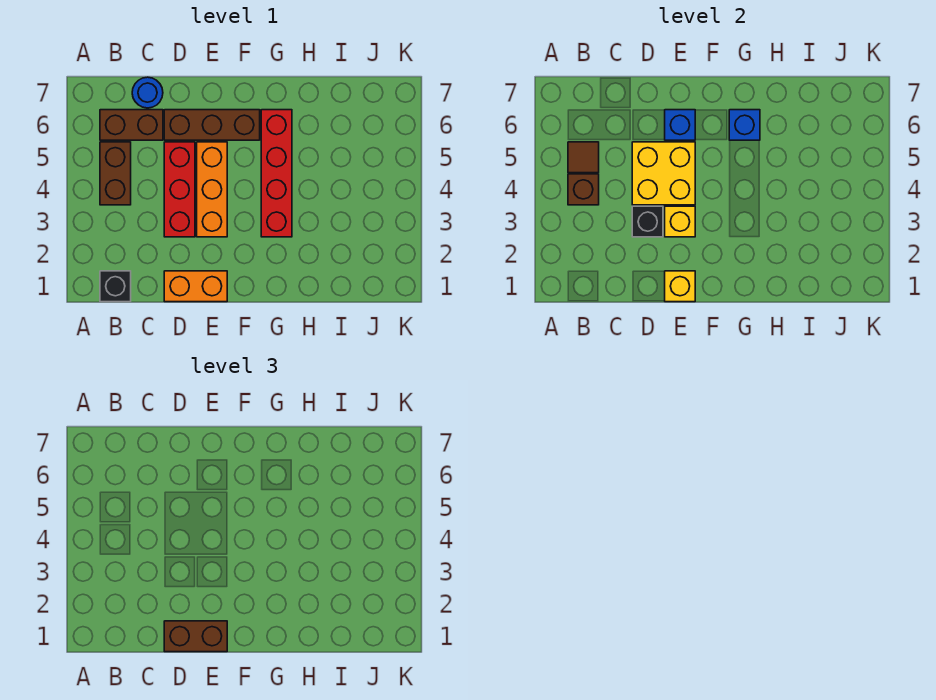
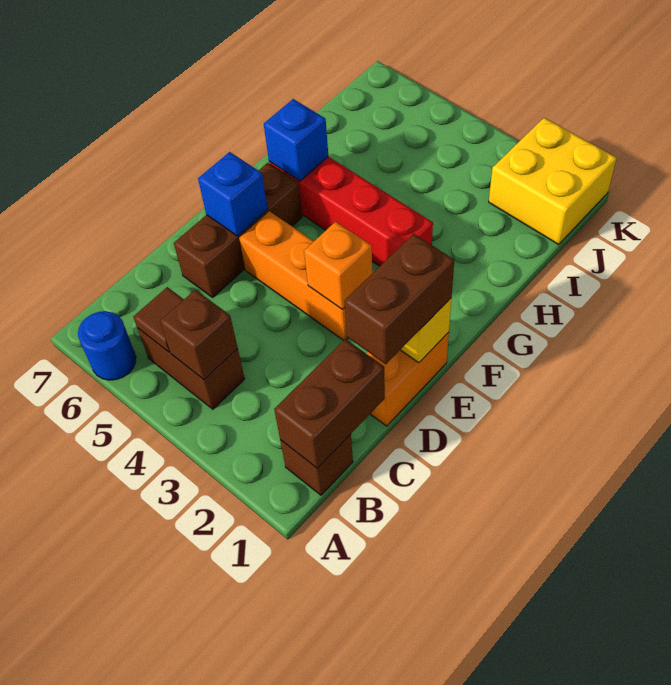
black brick B1 level 1 -> brown brick B1 level 1
brown brick B6:C6 level 1 -> brown brick B1:C1 level 2
blue round brick C7 level 1 -> blue round brick A6 level 1
red brick D3:D5 level 1 -> none
black brick D3 level 2 -> none
yellow brick D4:E5 level 2 -> yellow brick J1:K2 level 1
yellow brick E3 level 2 -> orange brick E3 level 2

